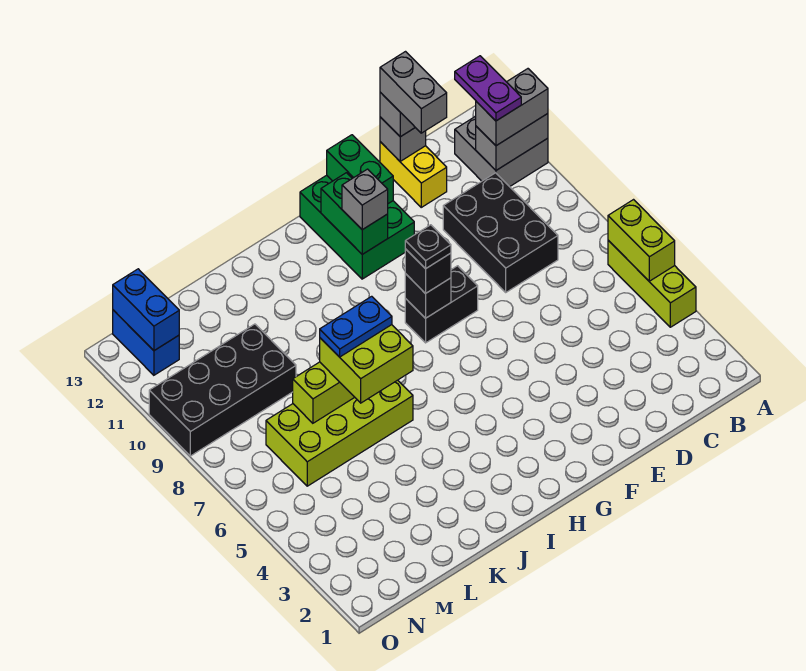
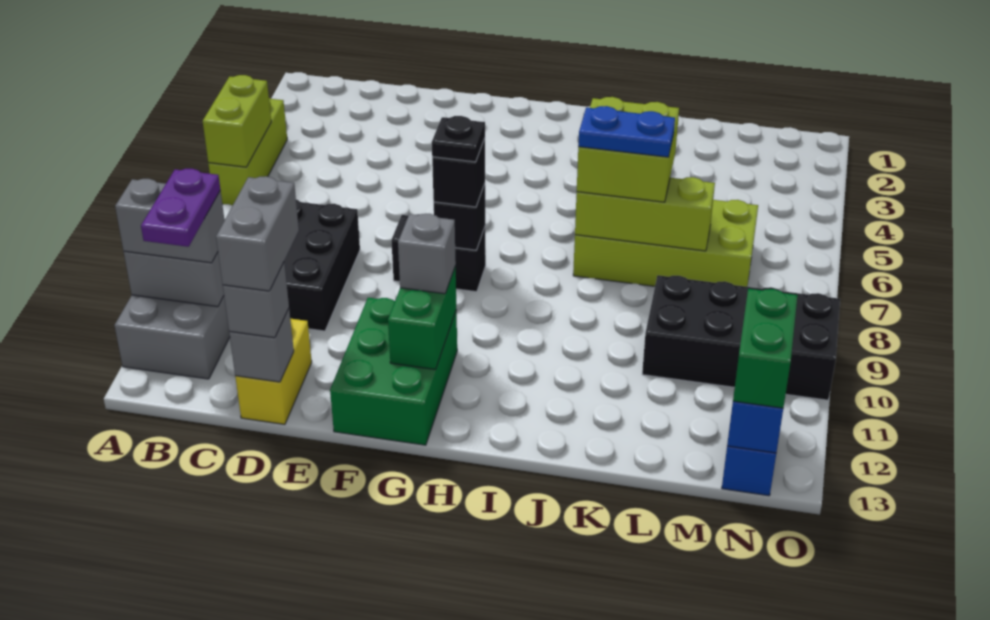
green brick F12:F13 level 2 -> green brick N12:N13 level 3

